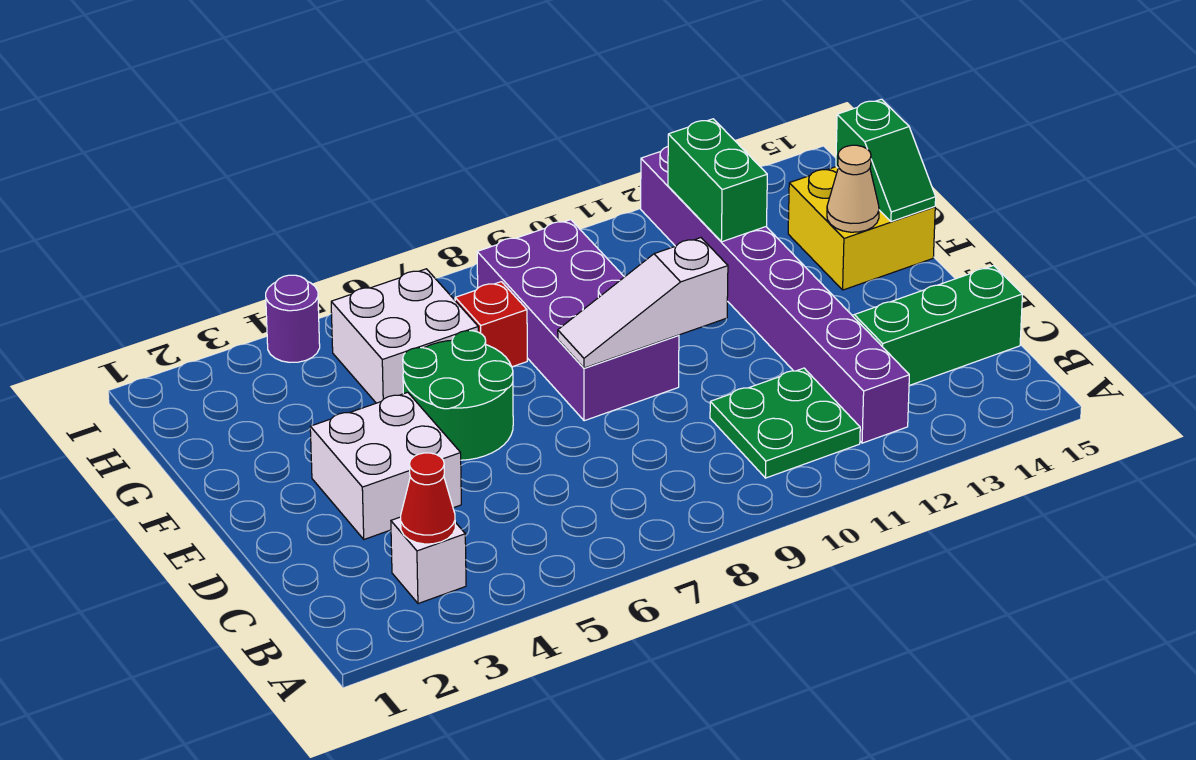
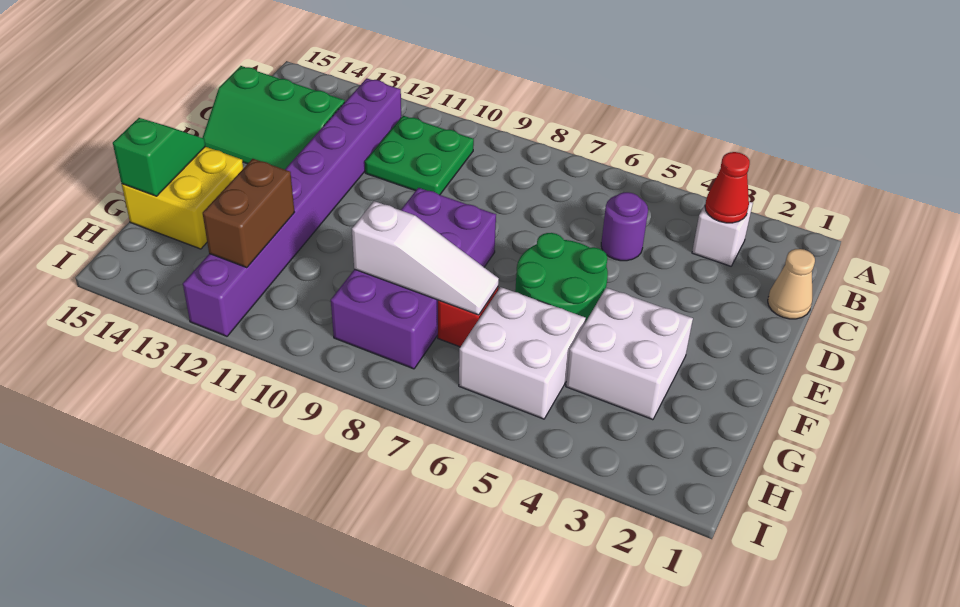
white brick D3:E4 level 1 -> white brick F3:G4 level 1
white slope E8:E10 level 2 top 10 -> white slope G7:G9 level 2 top 9
tan cone F14 level 2 -> tan cone C1 level 1
green brick G12:H12 level 2 -> brown brick G12:H12 level 2
purple round brick I4 level 1 -> purple round brick C5 level 1

